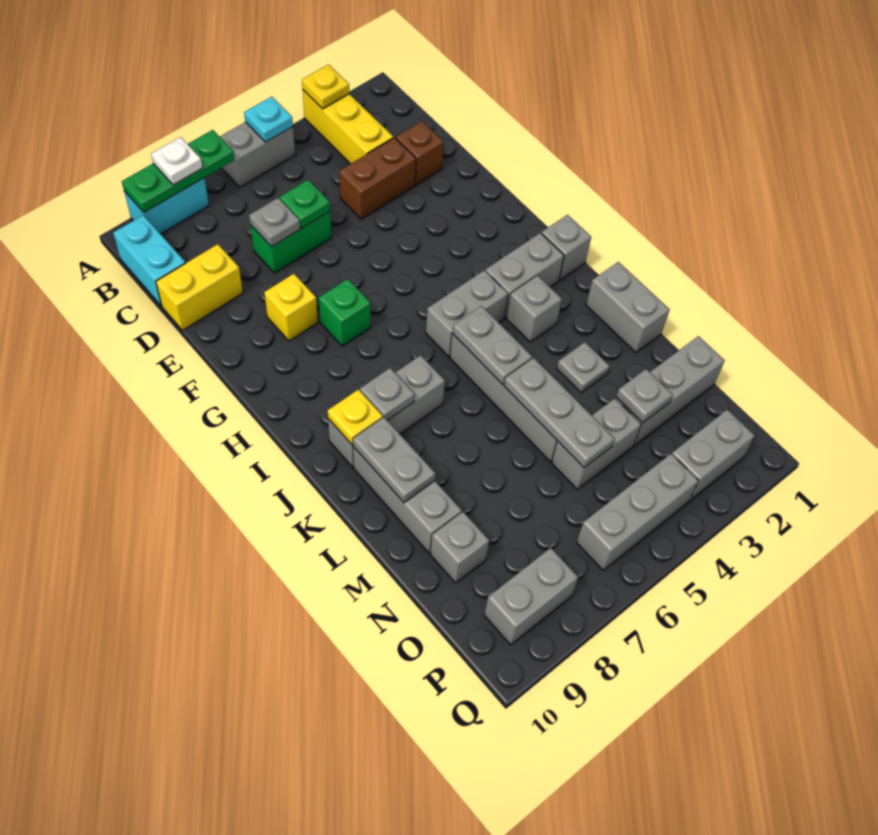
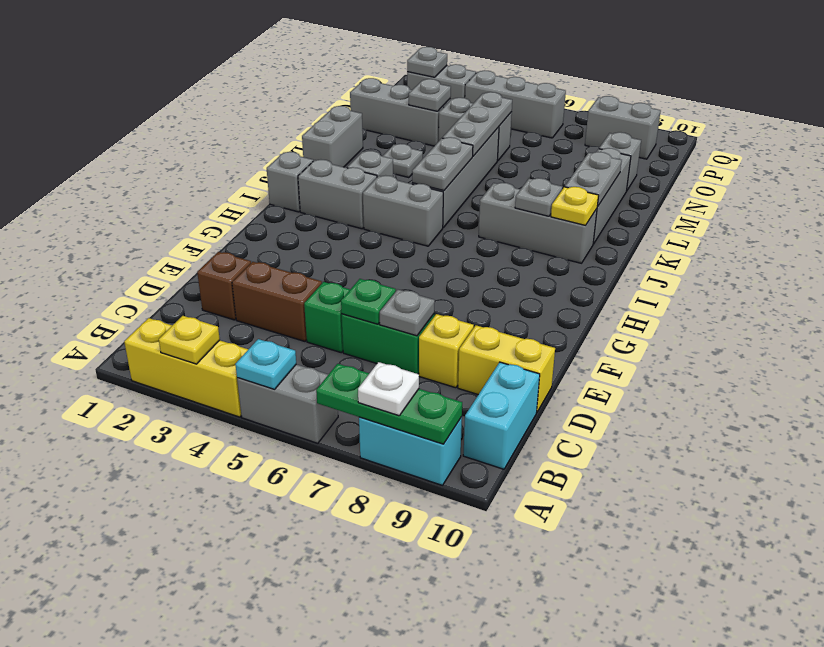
yellow brick A3:C3 level 1 -> yellow brick A2:A4 level 1
yellow brick F8 level 1 -> yellow brick D8 level 1
green brick G7 level 1 -> green brick D5 level 1
none -> grey plate P2 level 2

